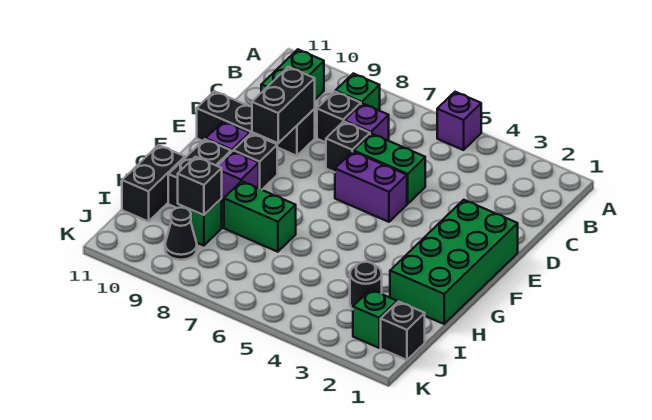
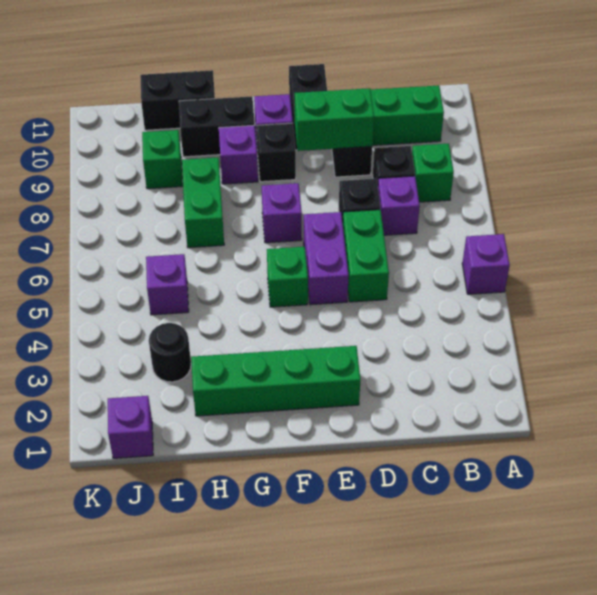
black brick D9:E9 level 2 -> green brick D9:E9 level 2
green brick E1:H2 level 1 -> green brick E2:H2 level 1
none -> purple brick F7 level 1
none -> purple brick I5 level 1
black brick I9 level 2 -> none
black brick J1 level 1 -> purple brick J1 level 1
green brick J2 level 1 -> green brick F5 level 1
black cone J9 level 1 -> none

